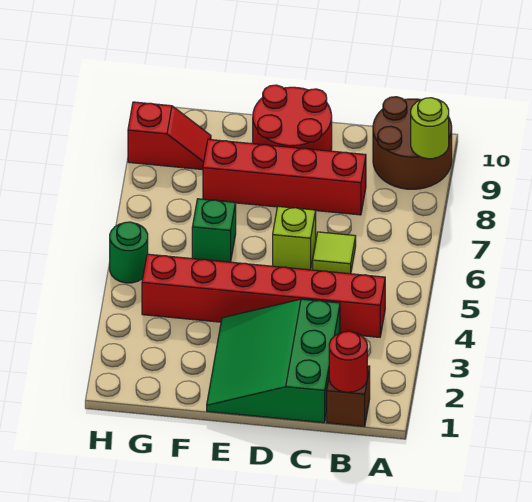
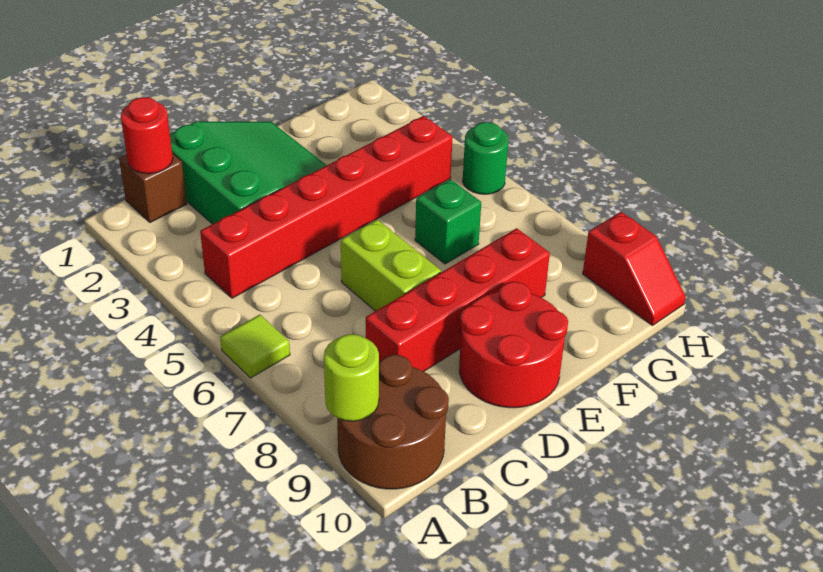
lime tile C6 level 1 -> lime tile A6 level 1
lime brick D6 level 1 -> lime brick D6:D7 level 1
red slope G9:H9 level 1 top H -> red slope H9:H10 level 1 top 9

